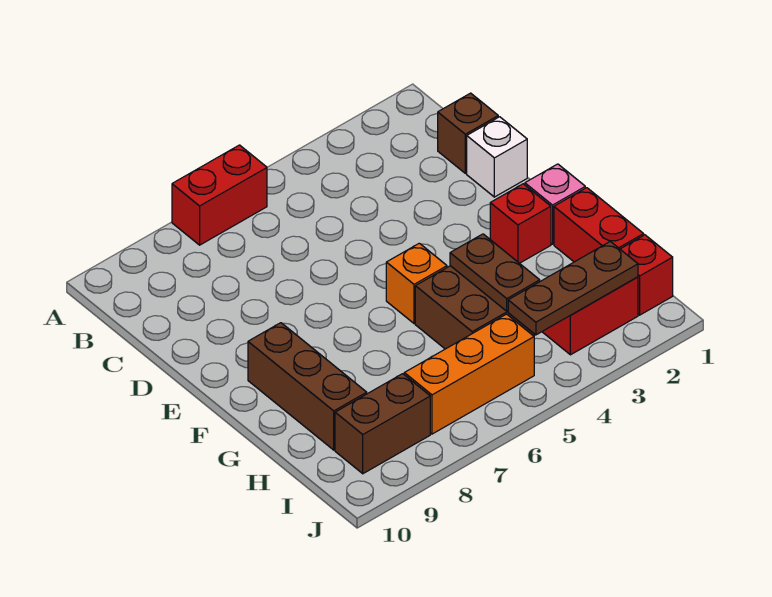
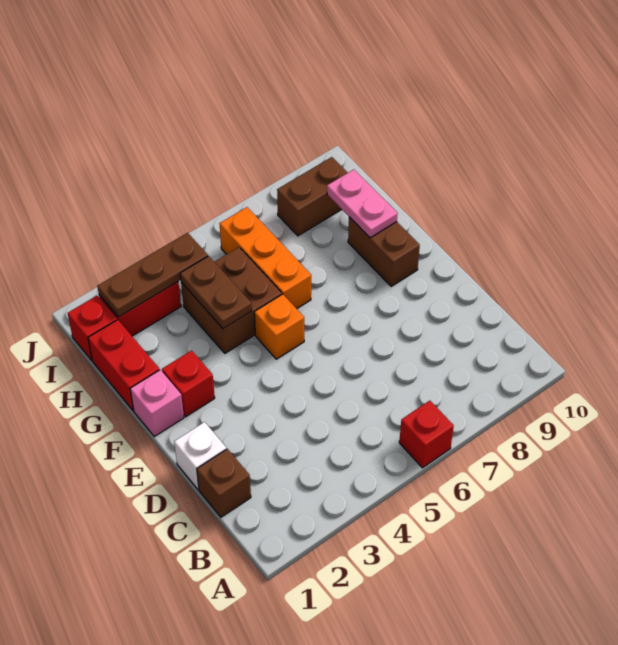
red brick A6:A7 level 1 -> red brick A6 level 1
brown brick F9:H9 level 1 -> brown brick F9:G9 level 1
none -> pink plate G9:H9 level 2
orange brick I5:I7 level 1 -> orange brick G6:I6 level 1

